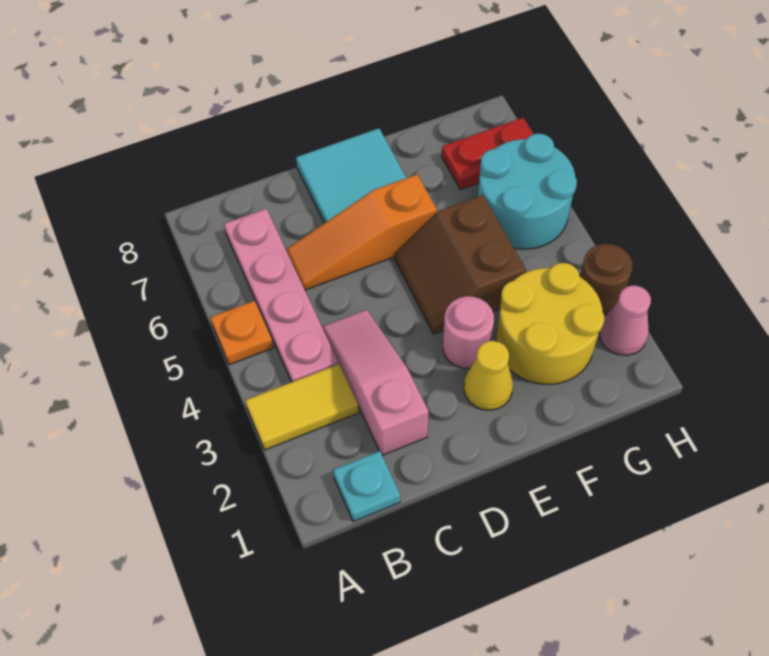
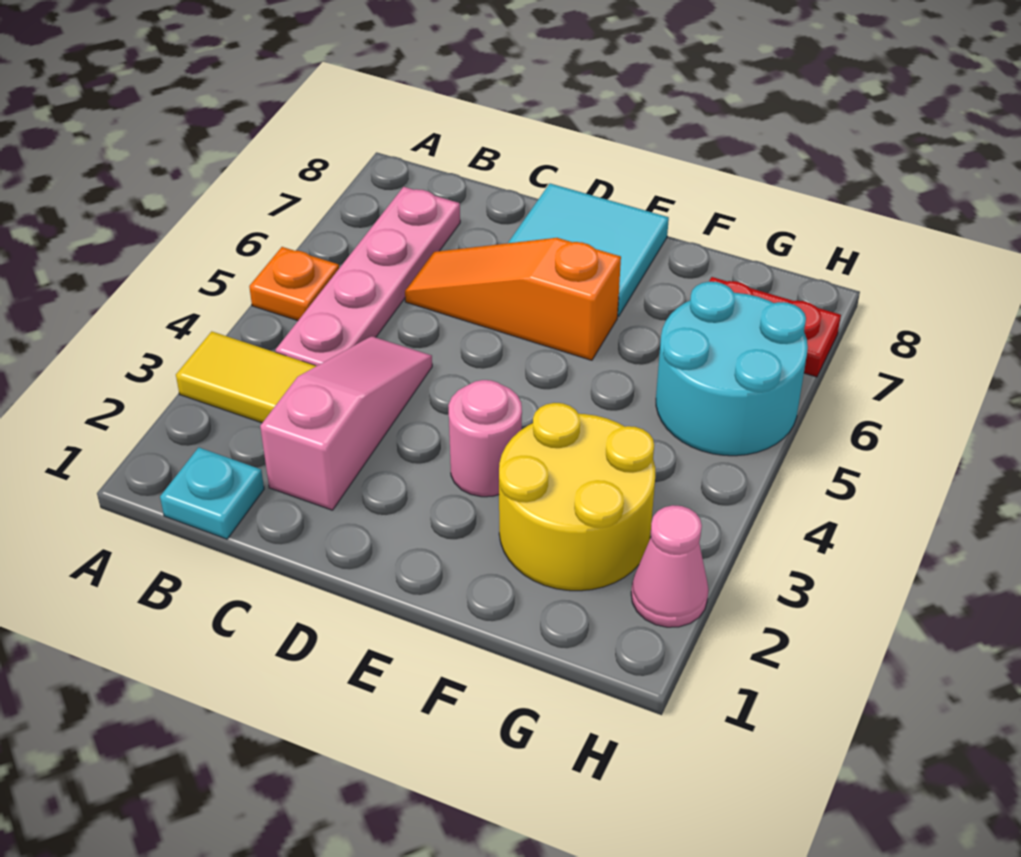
yellow cone E2 level 1 -> none
brown slope E4:F5 level 1 top F -> none
brown round brick H3 level 1 -> none

